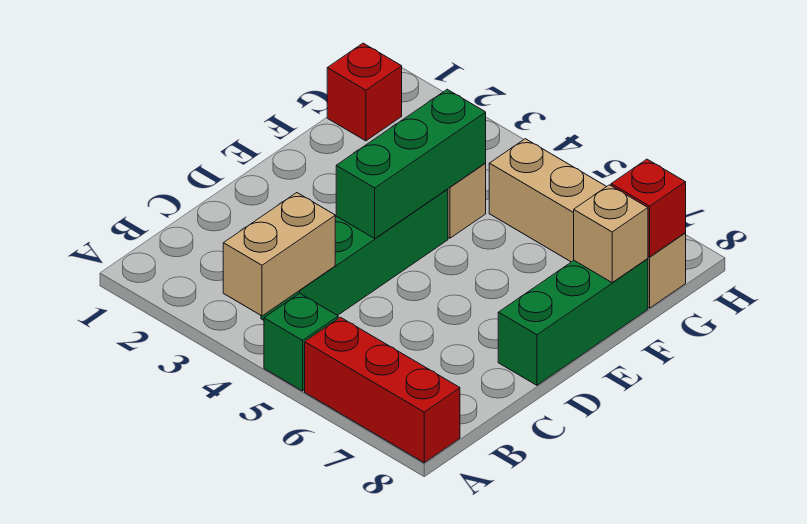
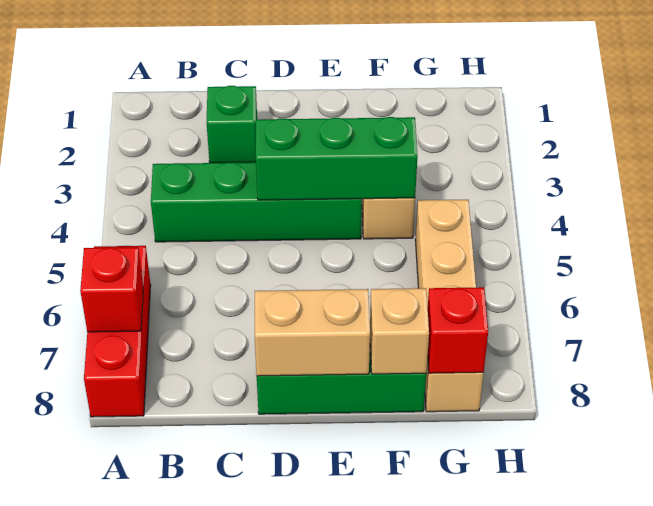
tan brick A4:B4 level 2 -> tan brick D8:E8 level 2
green brick A5 level 1 -> green brick C2 level 1
red brick G1 level 1 -> red brick A7 level 2

